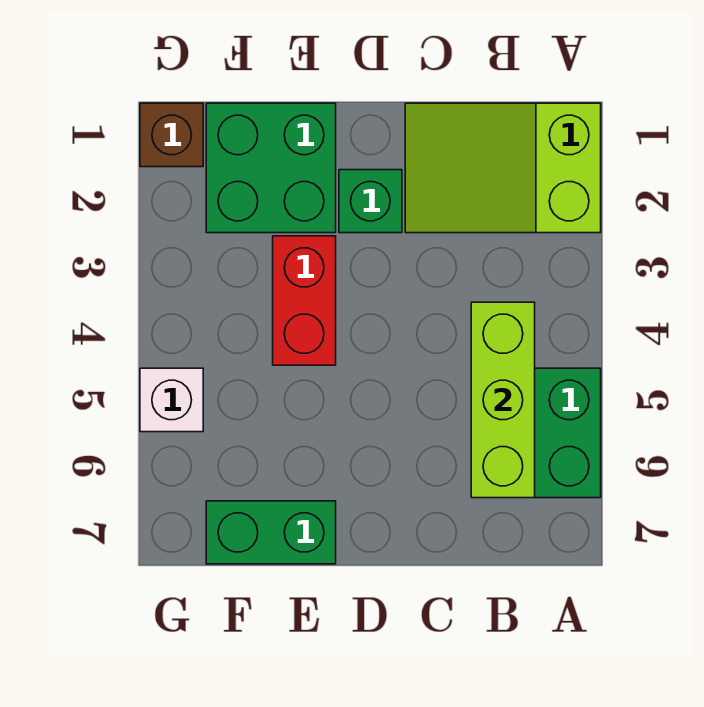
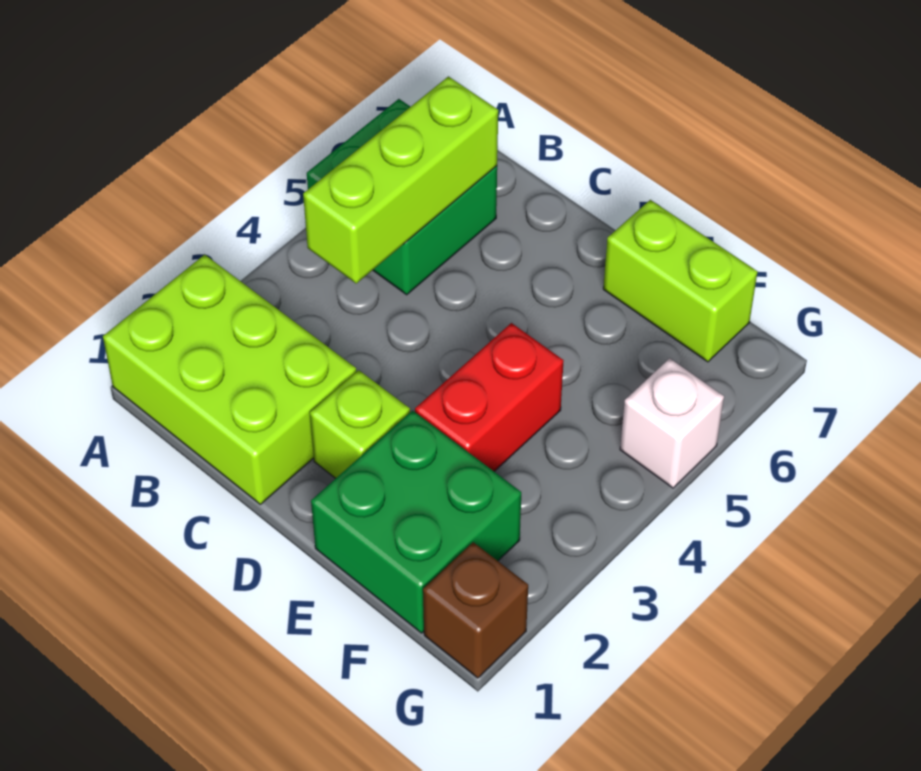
lime slope A1:C2 level 1 top A -> lime brick A1:C2 level 1
green brick D2 level 1 -> lime brick D2 level 1
green brick E7:F7 level 1 -> lime brick E7:F7 level 1

